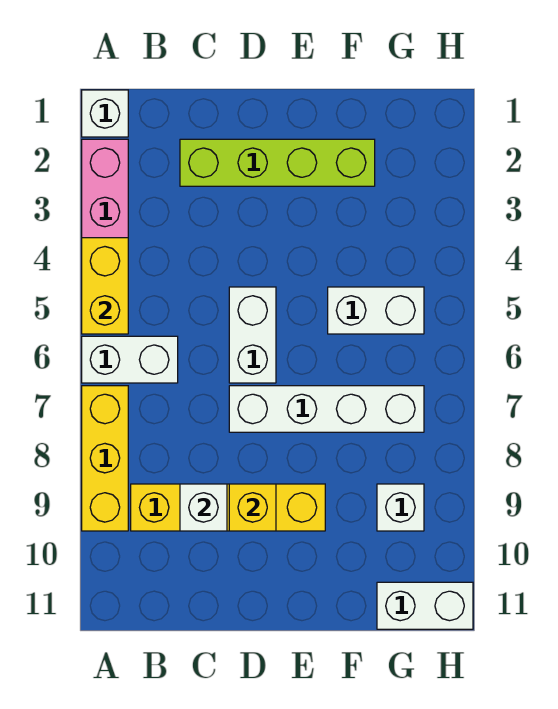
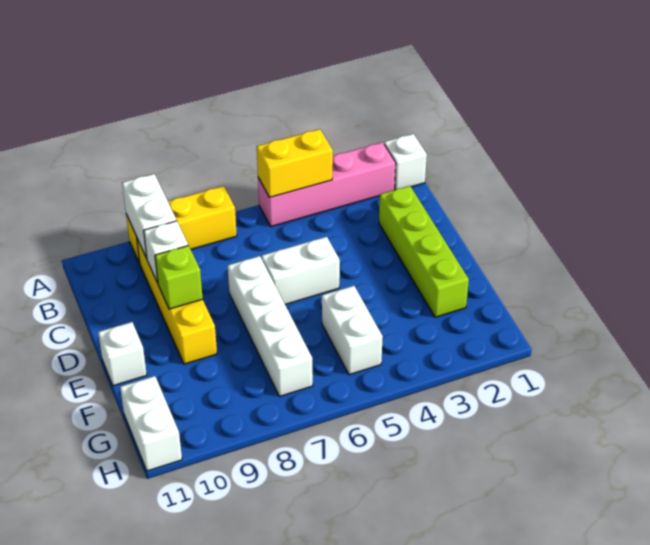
white brick A6:B6 level 1 -> white brick A9:B9 level 2
yellow brick D9 level 2 -> lime brick D9 level 2
white brick G9 level 1 -> white brick E11 level 1

